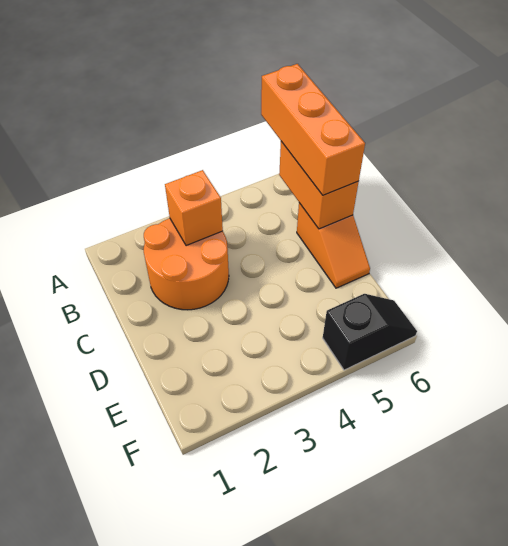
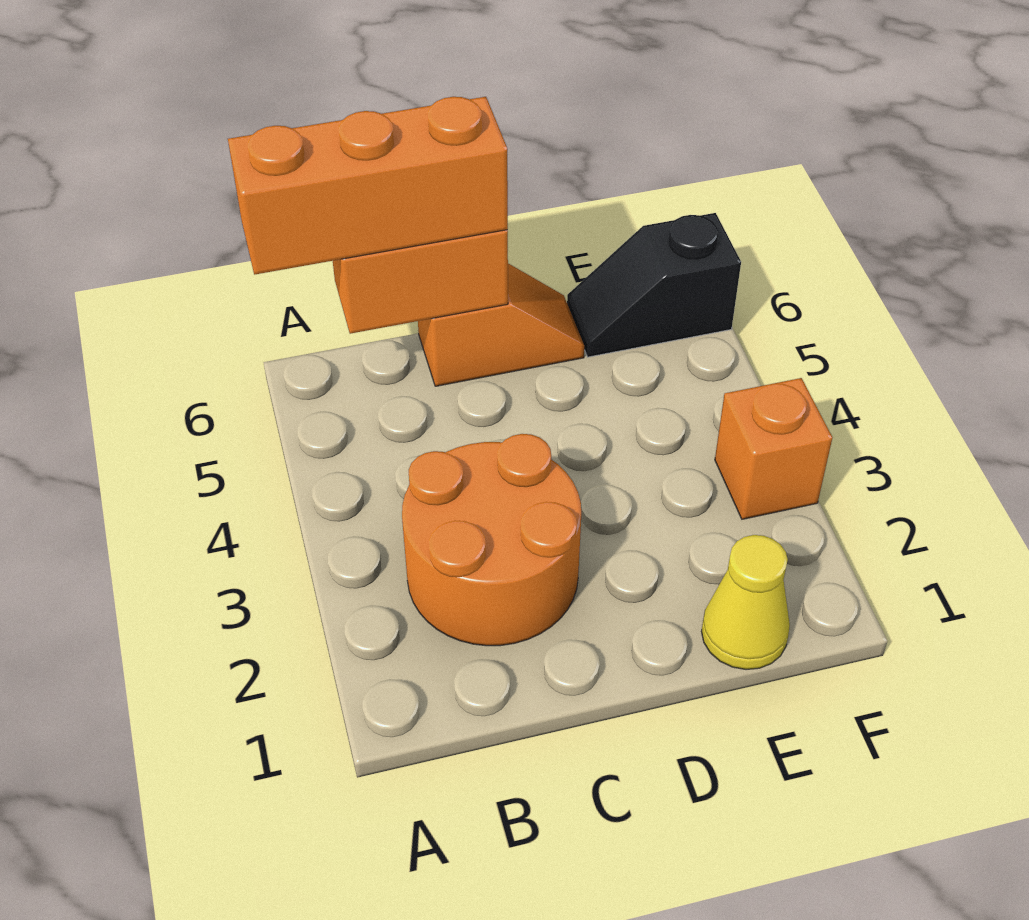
orange brick B3 level 2 -> orange brick F3 level 1
none -> yellow cone E1 level 1
black slope F5:F6 level 1 top 5 -> black slope E6:F6 level 1 top F

